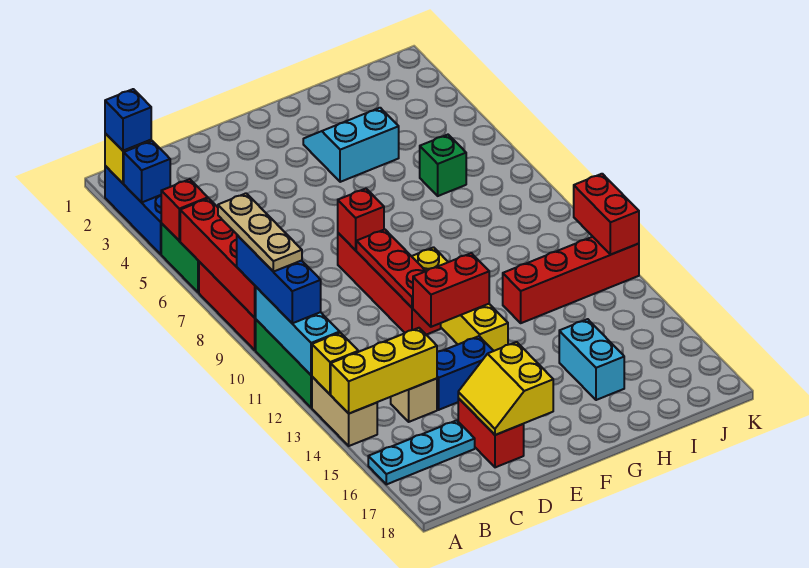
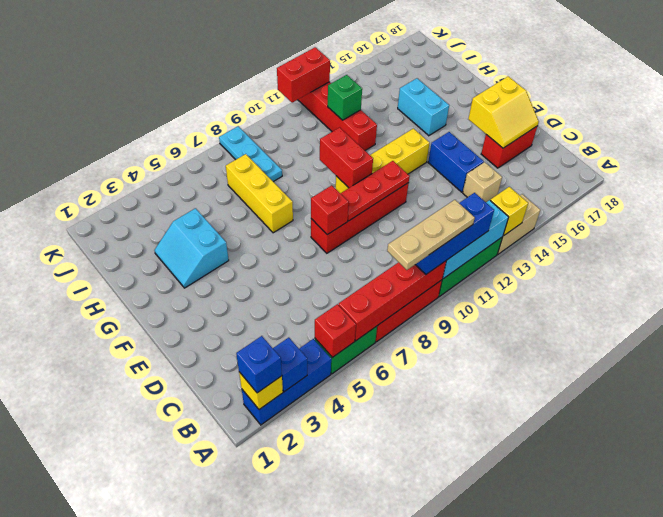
yellow brick A14:C14 level 2 -> yellow brick G7:I7 level 1
cyan plate A16:C16 level 1 -> cyan plate I8:K8 level 1
red brick E12:F12 level 2 -> red brick F10:G10 level 2
cyan brick H15:H16 level 1 -> cyan brick G15:H15 level 1
green brick I6 level 1 -> green brick I12 level 2

